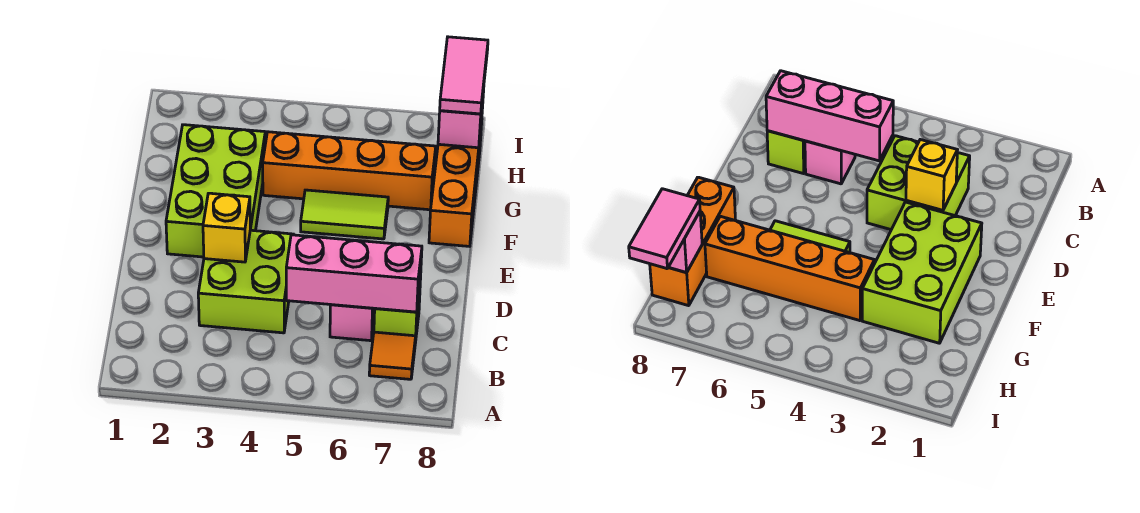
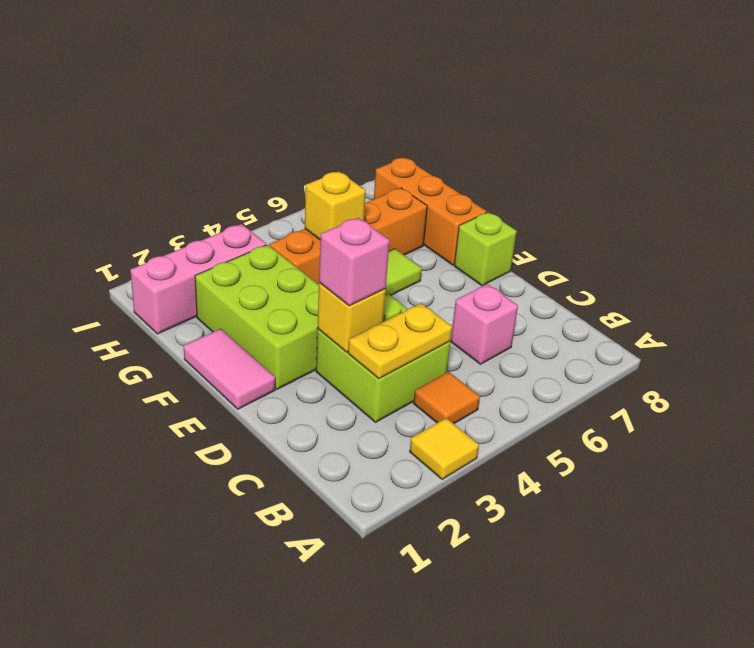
none -> yellow tile A3 level 1
orange tile B7 level 1 -> orange tile B4 level 1
none -> yellow plate C3:C4 level 2
pink brick C5:C7 level 2 -> pink brick H1:H3 level 1
lime brick C7 level 1 -> lime brick E8 level 1
none -> yellow brick G5 level 2
pink brick H8 level 2 -> pink brick D3 level 3
pink tile H8:I8 level 3 -> pink tile E1:F1 level 1

